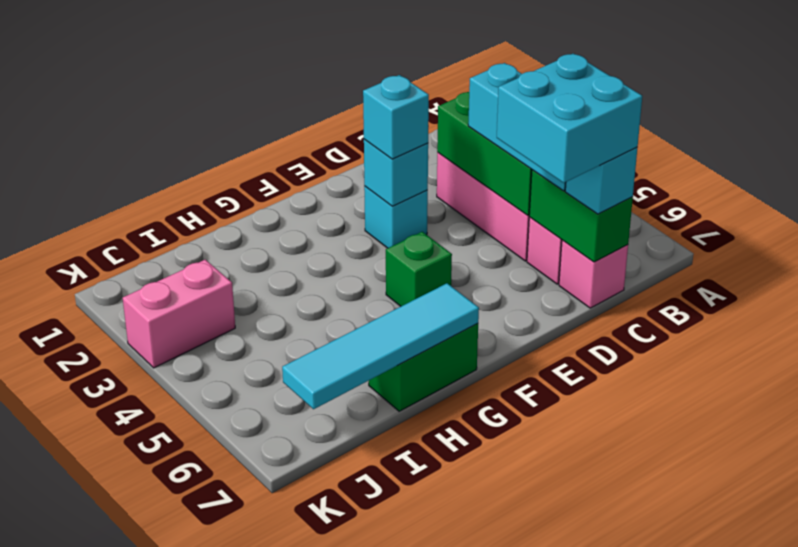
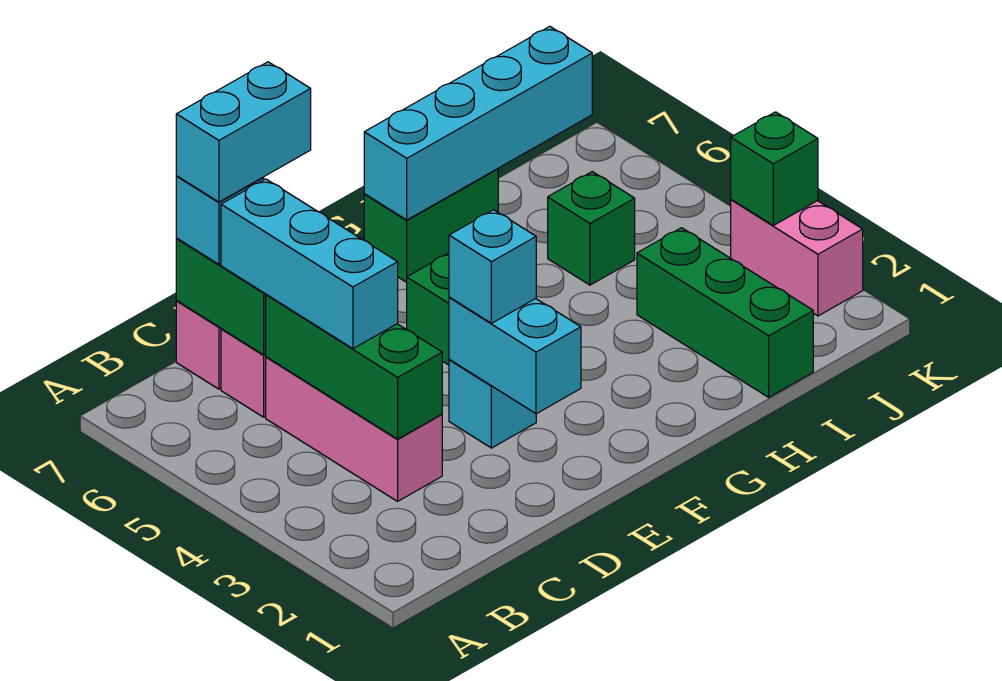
cyan brick C6:D7 level 4 -> cyan brick C7:D7 level 4
cyan brick E3 level 2 -> cyan brick E2:E3 level 2
cyan tile G7:J7 level 2 -> cyan brick G7:J7 level 2
none -> green brick I1:I3 level 1
none -> green brick I5 level 1
pink brick J3:K3 level 1 -> pink brick K2:K3 level 1
none -> green brick K3 level 2

